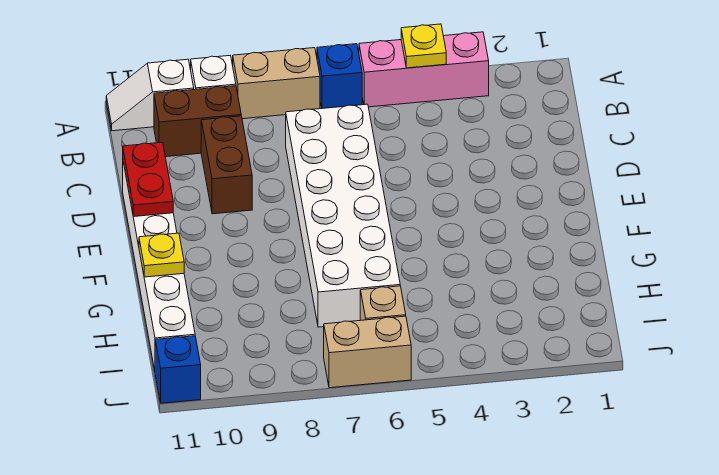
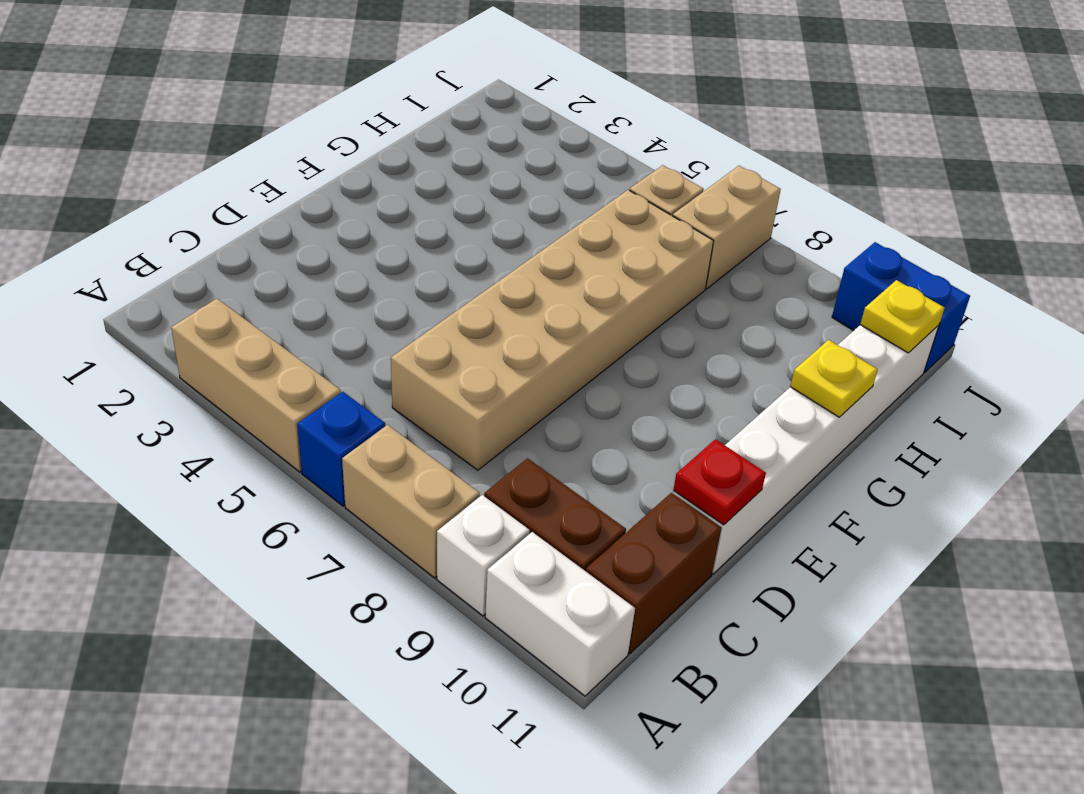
pink brick A3:A5 level 1 -> tan brick A3:A5 level 1
yellow plate A4 level 2 -> yellow plate I11 level 2
white slope A10:A11 level 1 top 10 -> white brick A10:A11 level 1
white brick C6:H7 level 1 -> tan brick C6:H7 level 1
brown brick C9:D9 level 1 -> brown brick B11:C11 level 1
red plate D11:E11 level 2 -> red plate D11 level 2
tan brick J6:J7 level 1 -> tan brick I7:J7 level 1
blue brick J11 level 1 -> blue brick J10:J11 level 1

